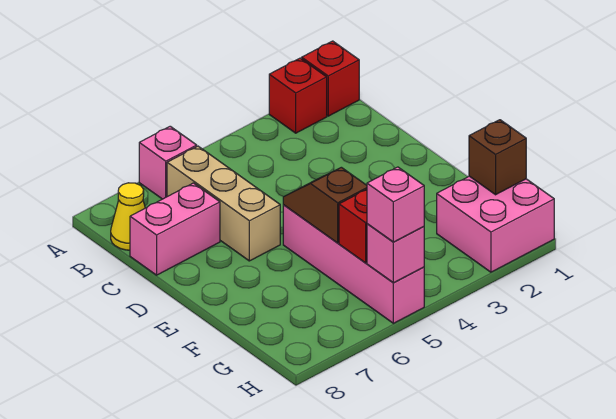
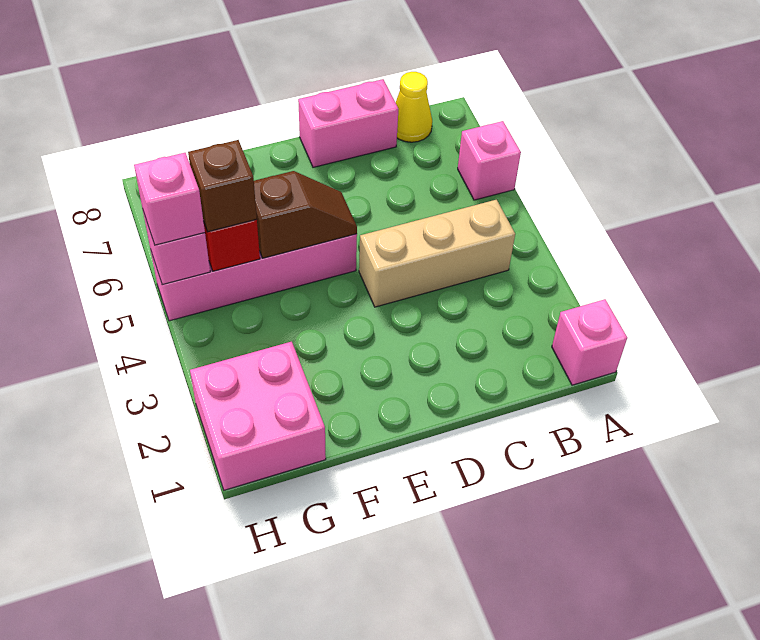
red brick A1 level 1 -> pink brick A1 level 1
red brick A2 level 1 -> none
tan brick B6:D6 level 1 -> tan brick B4:D4 level 1
pink brick C7:C8 level 1 -> pink brick C8:D8 level 1
brown brick G1 level 2 -> brown brick G5 level 3

